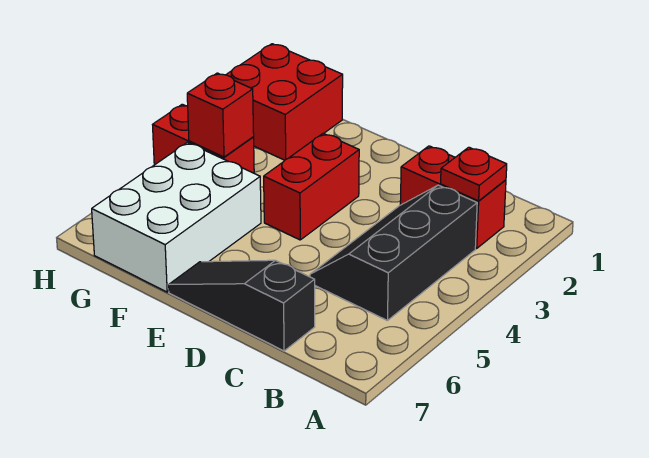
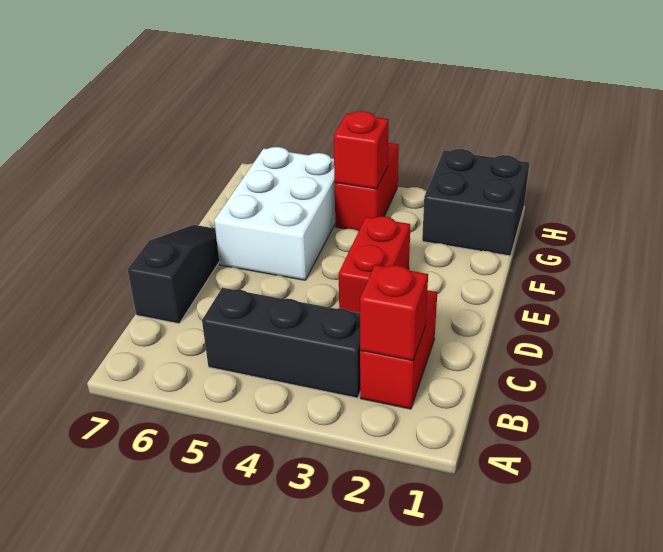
red plate B2 level 2 -> red brick B2 level 2
red brick E3:E4 level 1 -> red brick D3:E3 level 1
white brick F5:G7 level 1 -> white brick E5:G6 level 1
red brick G1:H2 level 1 -> black brick G1:H2 level 1

